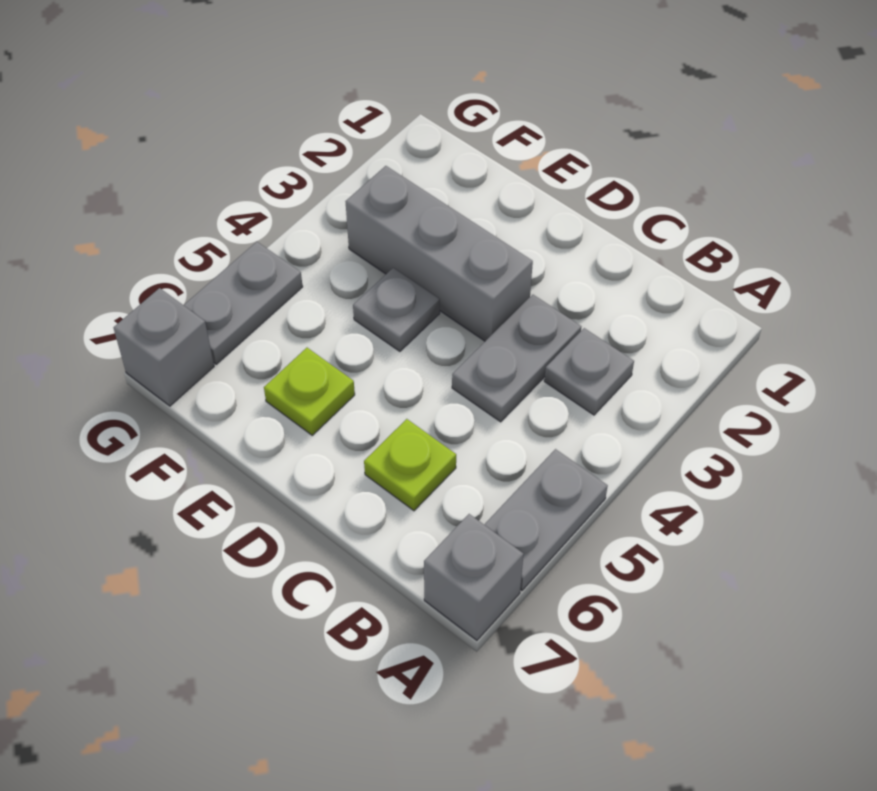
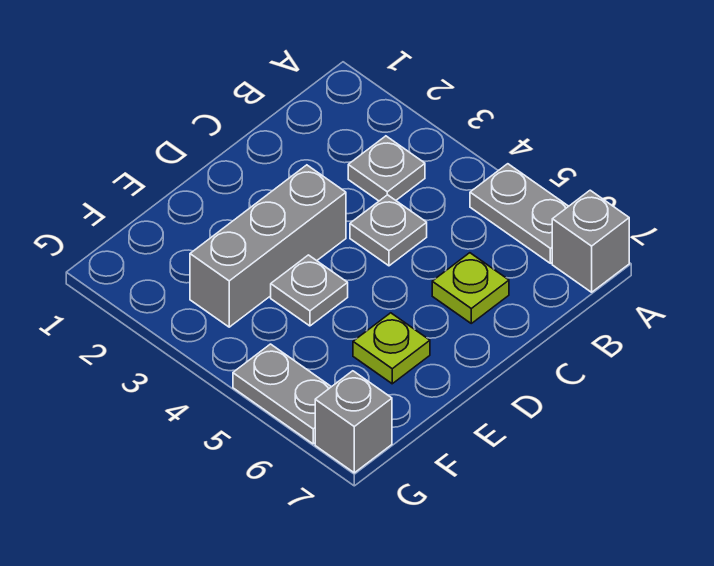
grey plate C3:C4 level 1 -> grey plate C4 level 1

